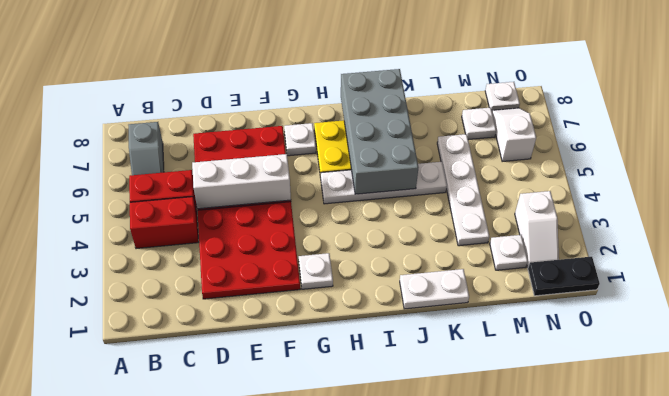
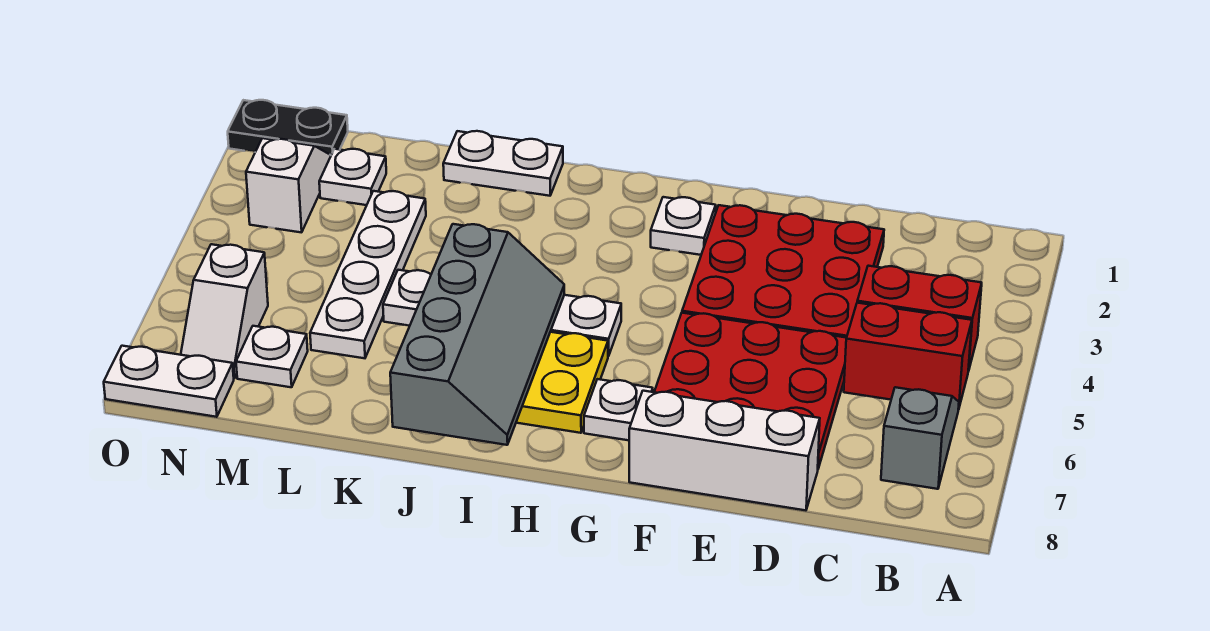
white brick D5:F5 level 2 -> white brick D8:F8 level 1
grey brick I5:J8 level 2 -> grey slope I5:J8 level 2 top J
white plate N8 level 1 -> white plate N8:O8 level 1

